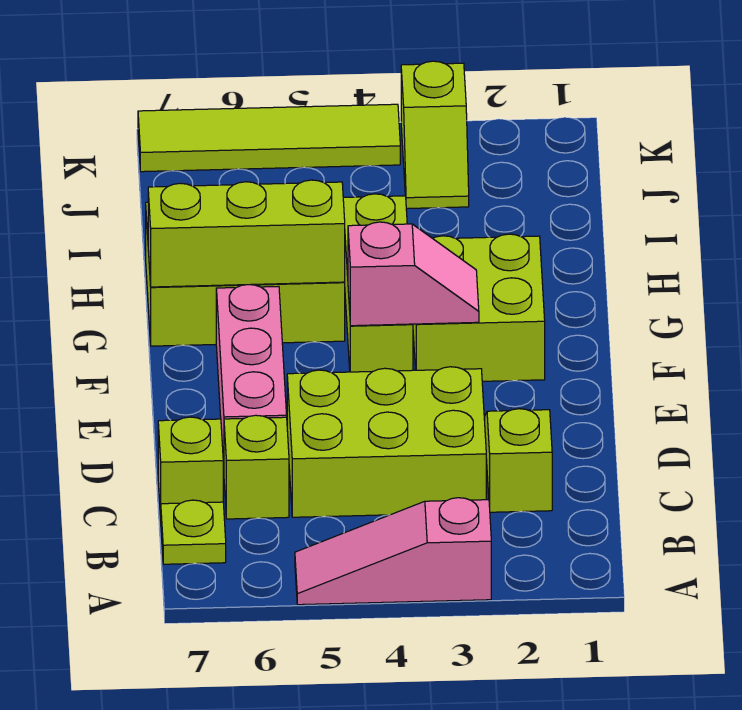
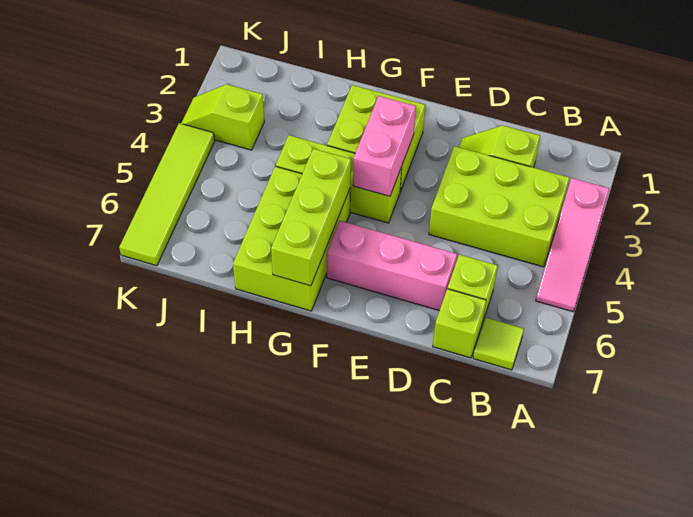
lime plate B7 level 1 -> lime tile B7 level 1
lime brick C3:D5 level 1 -> lime brick B3:D4 level 1
pink slope F3:F4 level 2 top 4 -> pink brick F3:F4 level 2
lime slope J3:K3 level 1 top K -> lime slope J3:K3 level 1 top J

